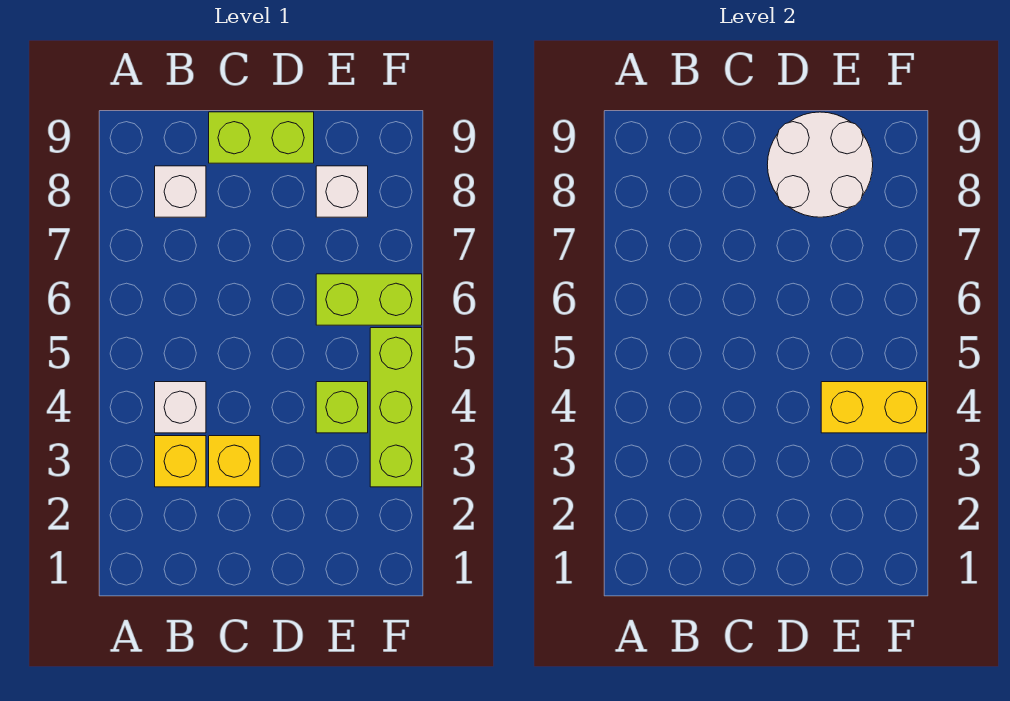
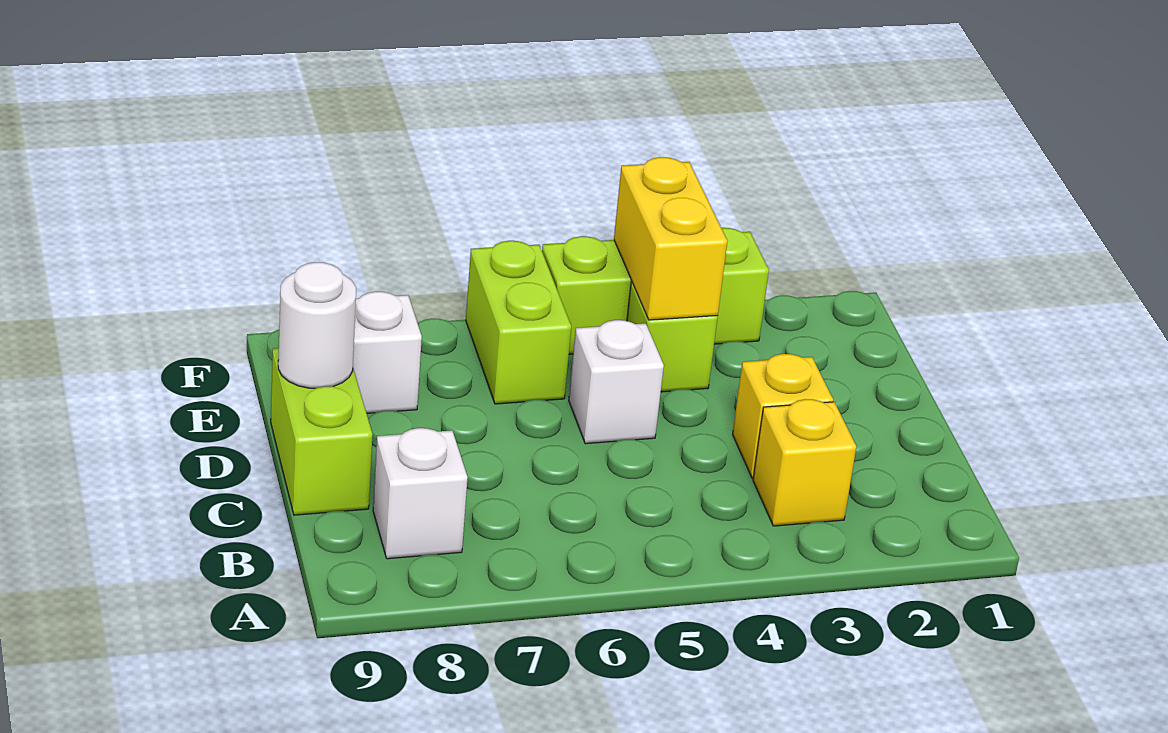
white brick B4 level 1 -> white brick D5 level 1
white round brick D8:E9 level 2 -> white round brick D9 level 2

